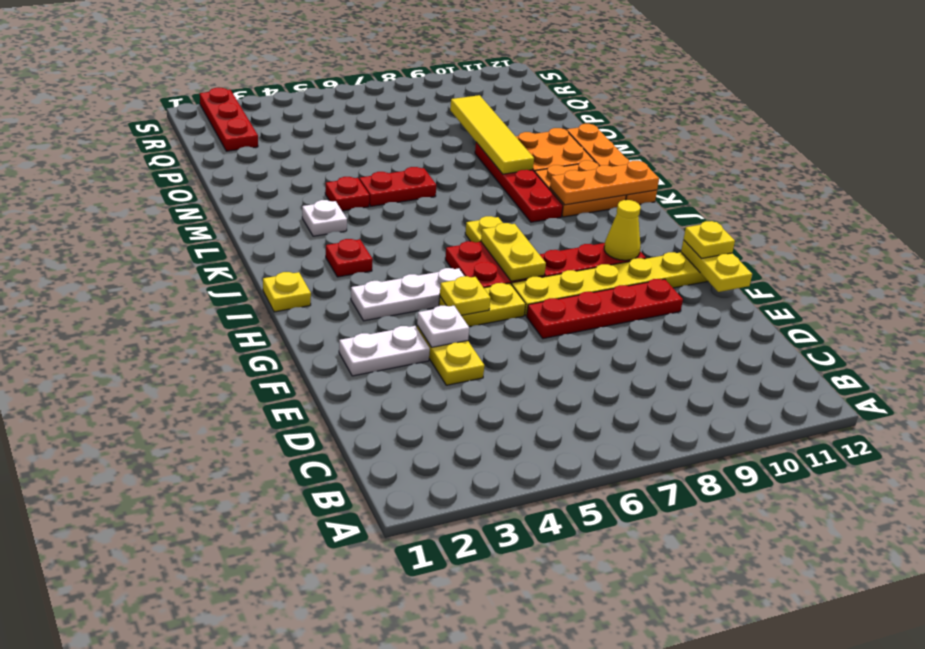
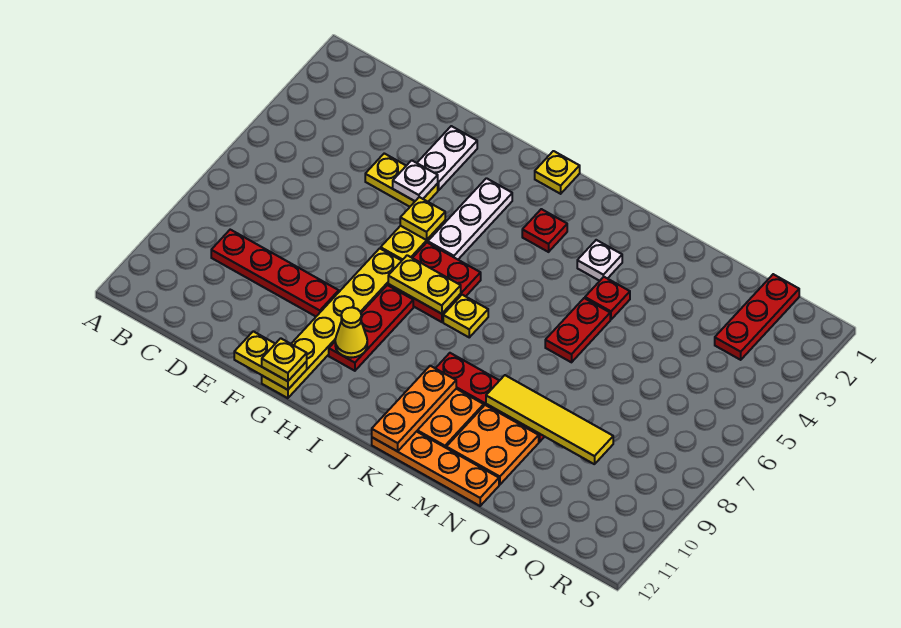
red plate F7:F10 level 1 -> red plate C9:F9 level 1
red plate Q2:S2 level 1 -> red plate Q1:Q3 level 1

